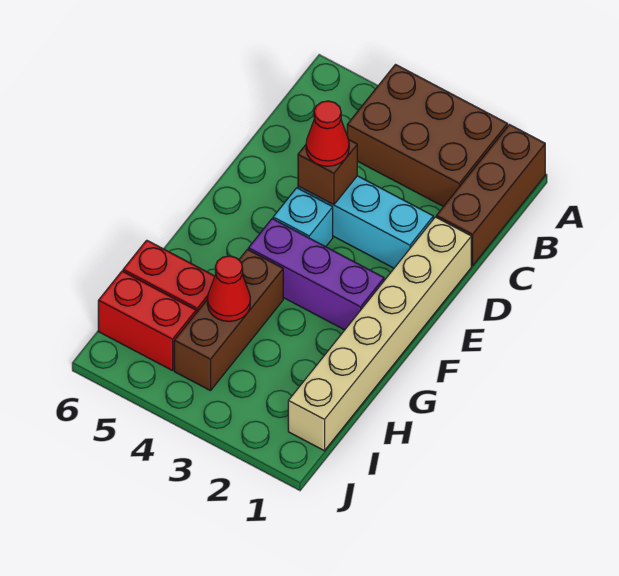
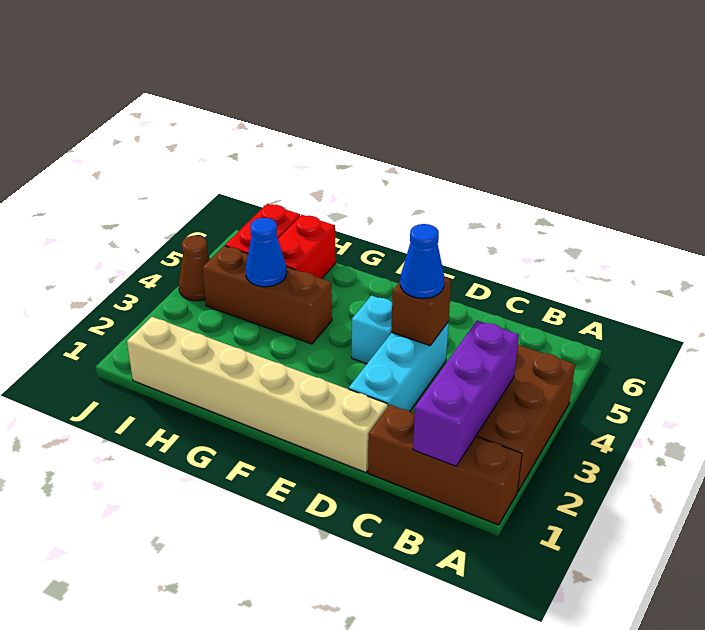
red cone D4 level 3 -> blue cone D4 level 3
purple brick F2:F4 level 1 -> purple brick B1:B3 level 2
red cone H4 level 2 -> blue cone H4 level 2
none -> brown cone J4 level 1

